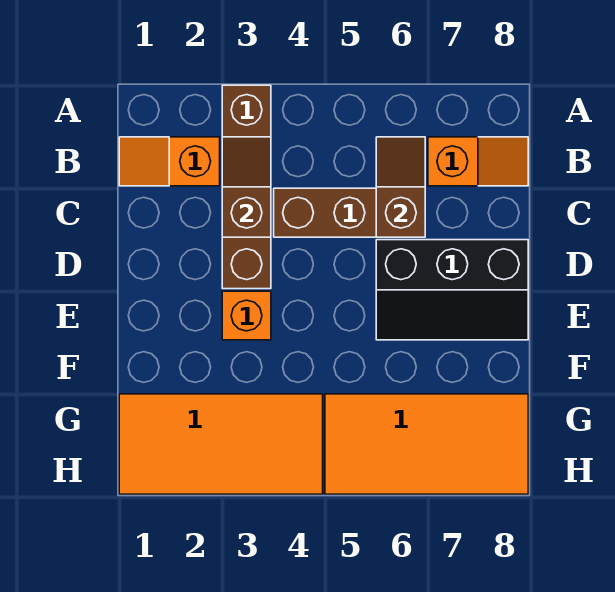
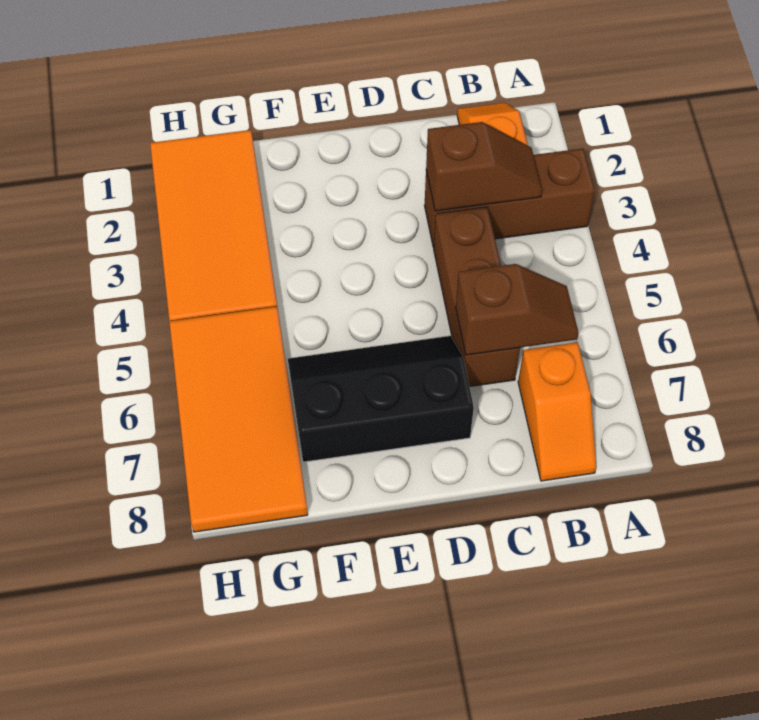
brown brick A3:D3 level 1 -> brown brick A3:C3 level 1
black slope D6:E8 level 1 top D -> black slope D6:F7 level 1 top 7
orange brick E3 level 1 -> none

